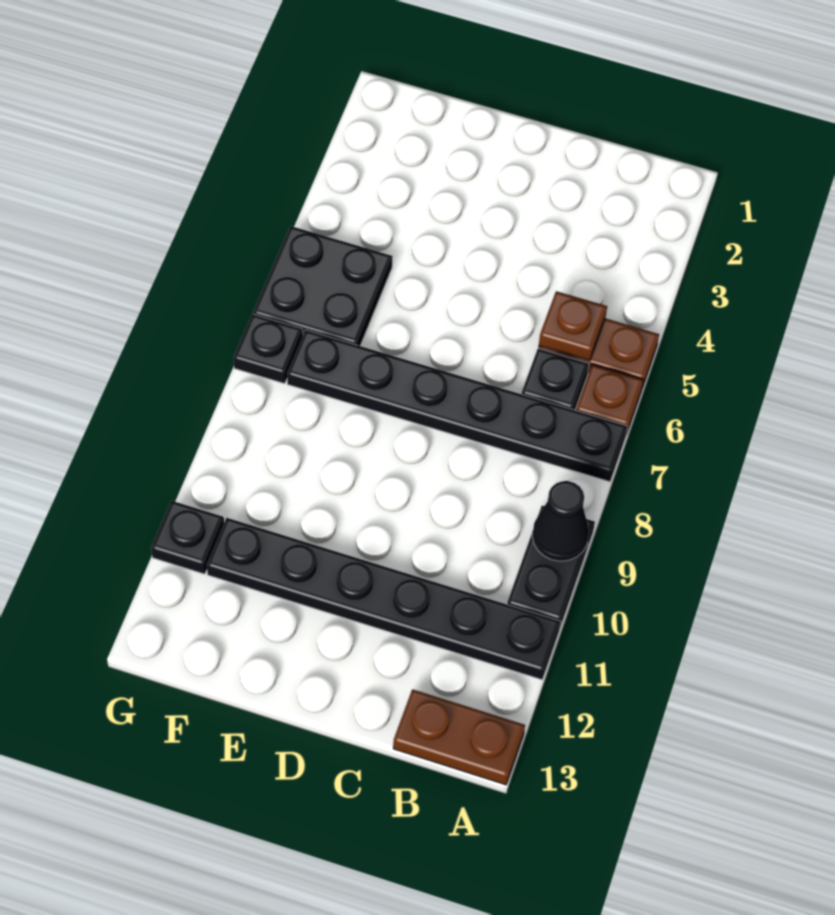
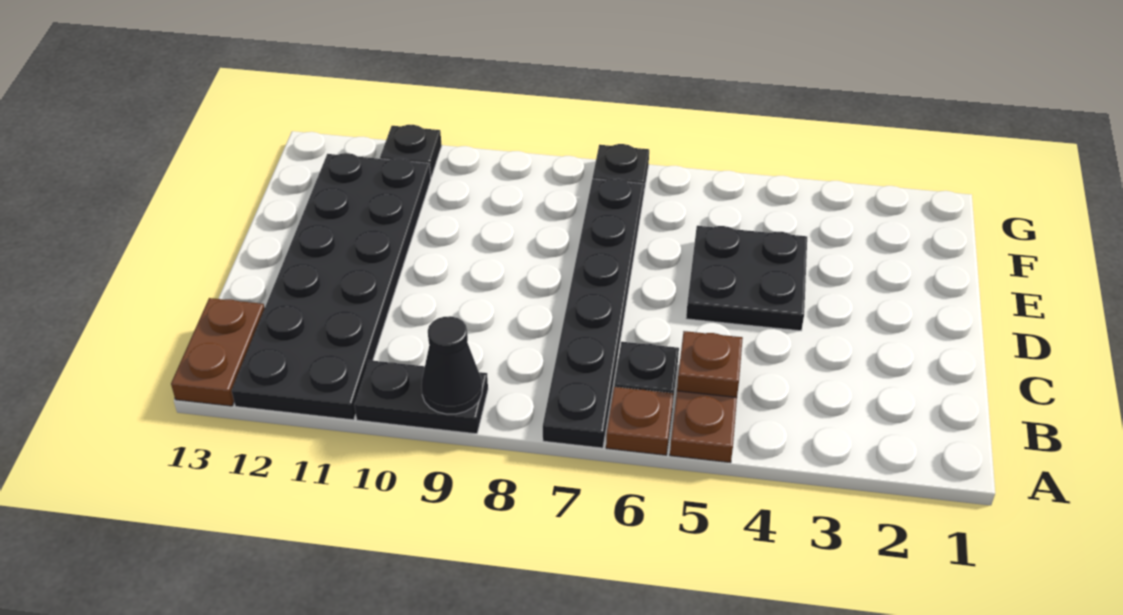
black plate A11:F11 level 1 -> black plate A11:F12 level 1
black plate F5:G6 level 1 -> black plate D4:E5 level 1

